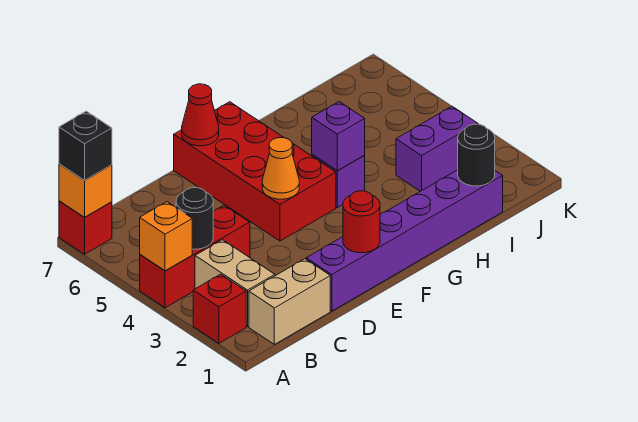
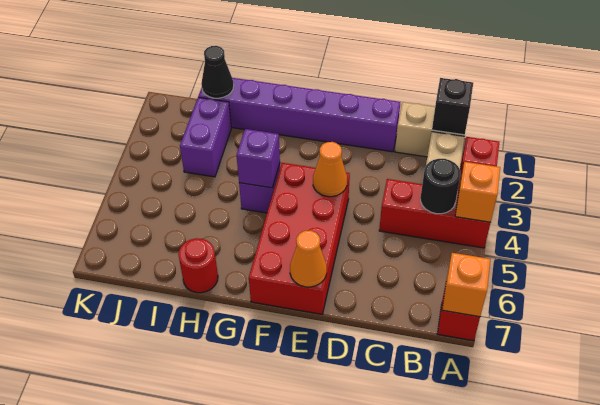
black brick A7 level 3 -> black brick B1 level 2
red round brick E1 level 2 -> red round brick H7 level 1
red cone E7 level 2 -> orange cone E7 level 2
black round brick I1 level 2 -> black cone I1 level 2
purple brick I3:J3 level 1 -> purple brick I2:I3 level 1

